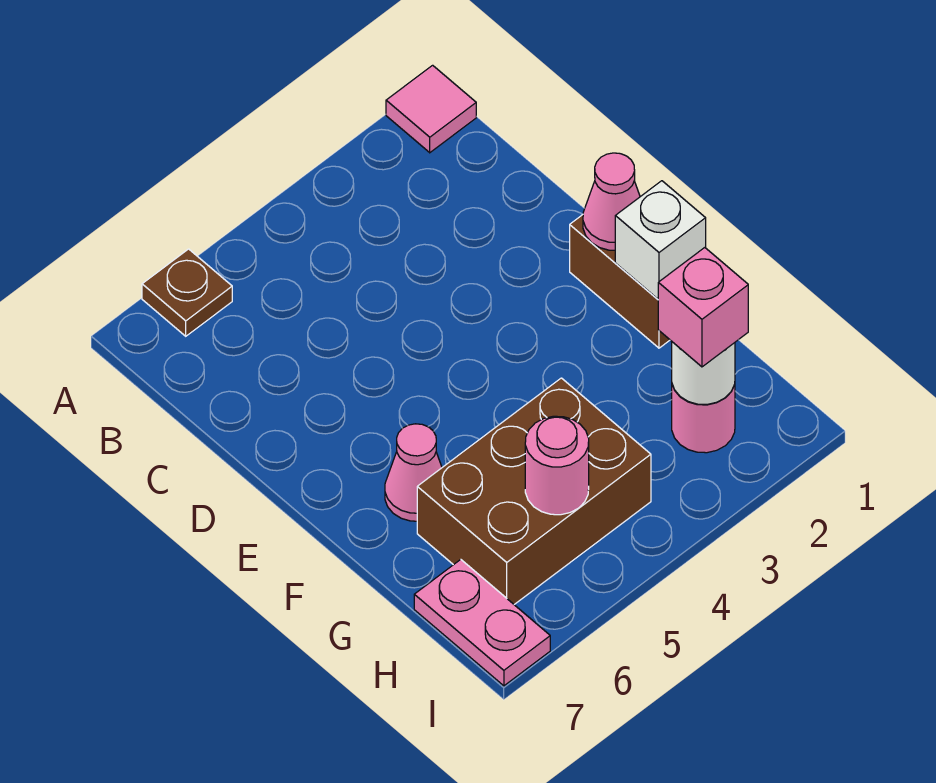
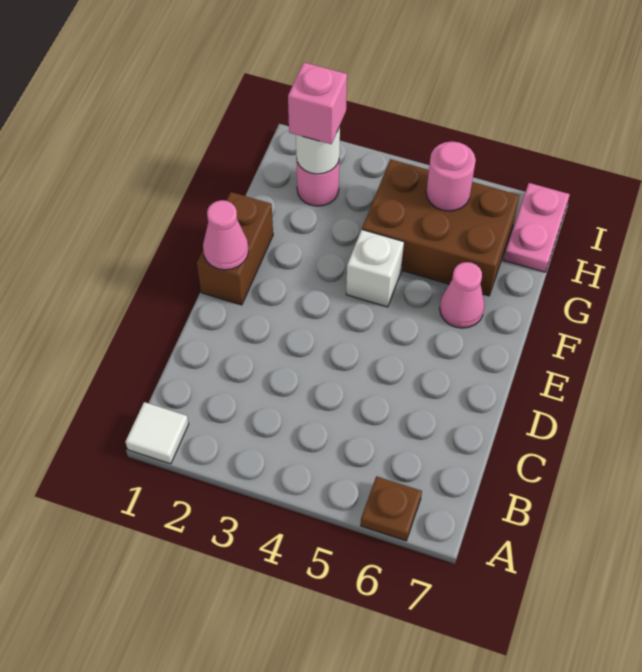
pink tile A1 level 1 -> white tile A1 level 1
white brick F1 level 2 -> white brick F4 level 1

